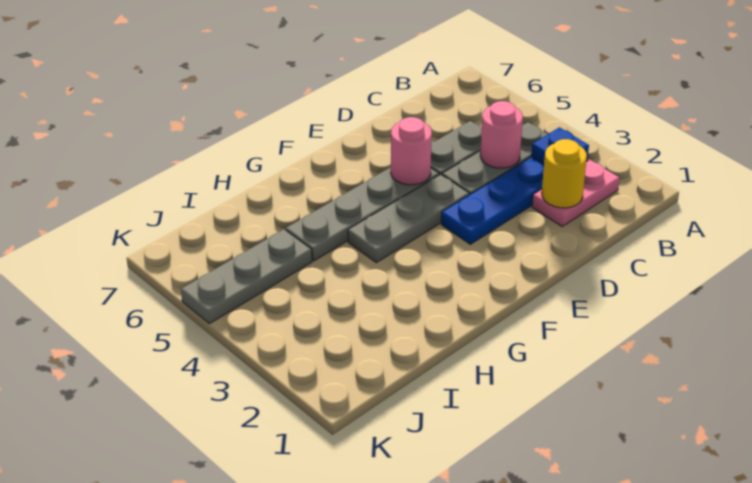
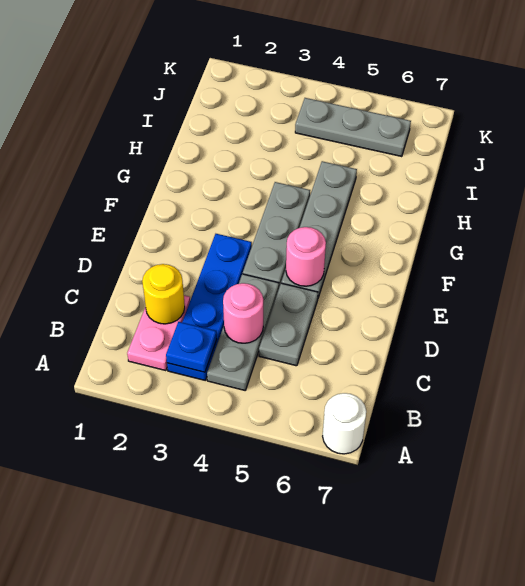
none -> white round brick A7 level 1
grey plate I5:K5 level 1 -> grey plate J4:J6 level 1

